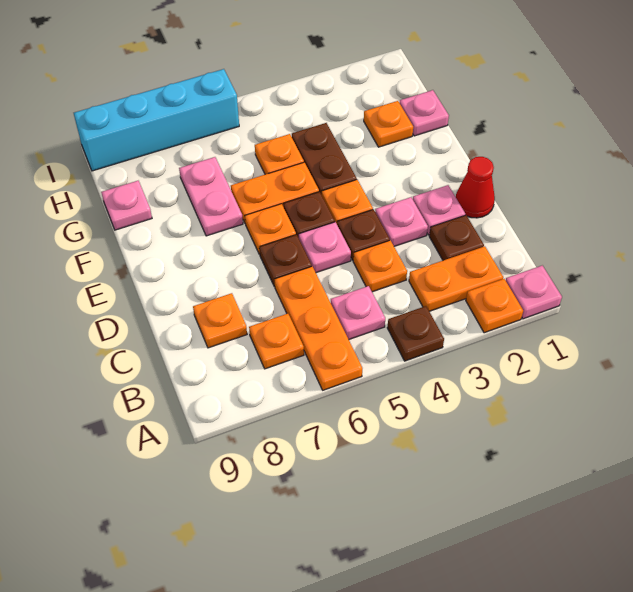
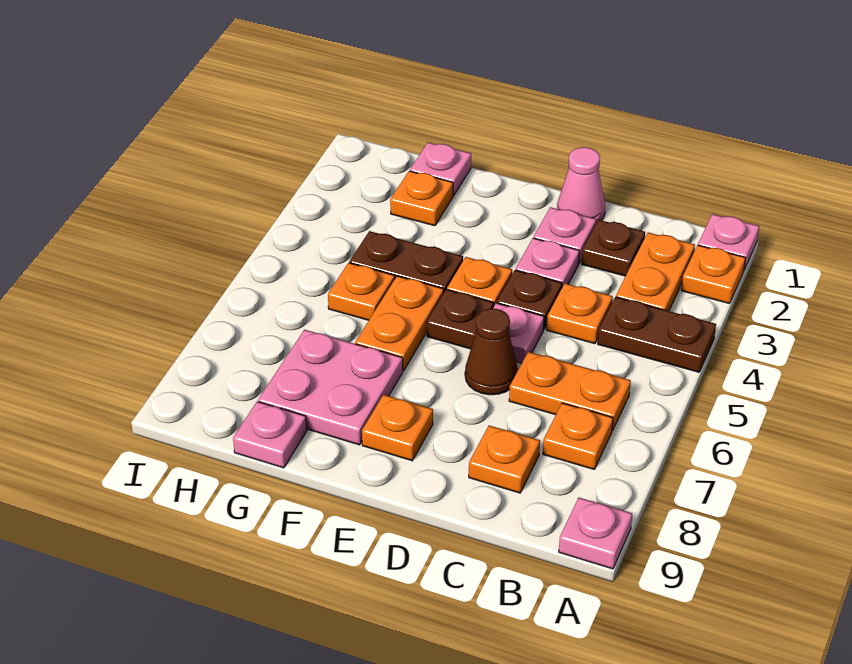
brown plate A4 level 1 -> brown plate A4:B4 level 1
orange plate A6:C6 level 1 -> orange plate B6:C6 level 1
pink plate B5 level 1 -> pink plate A9 level 1
red cone D1 level 1 -> pink cone D1 level 1
brown plate D6 level 1 -> brown cone D6 level 1
orange plate E6 level 1 -> orange plate E8 level 1
pink plate F7:G7 level 1 -> pink plate F7:G8 level 1
cyan brick I6:I9 level 1 -> none

